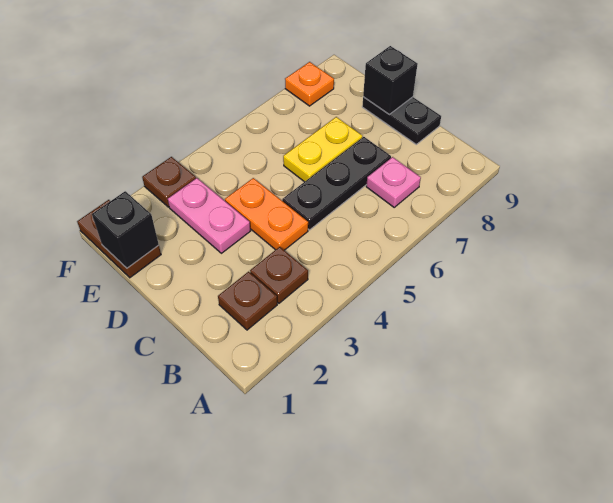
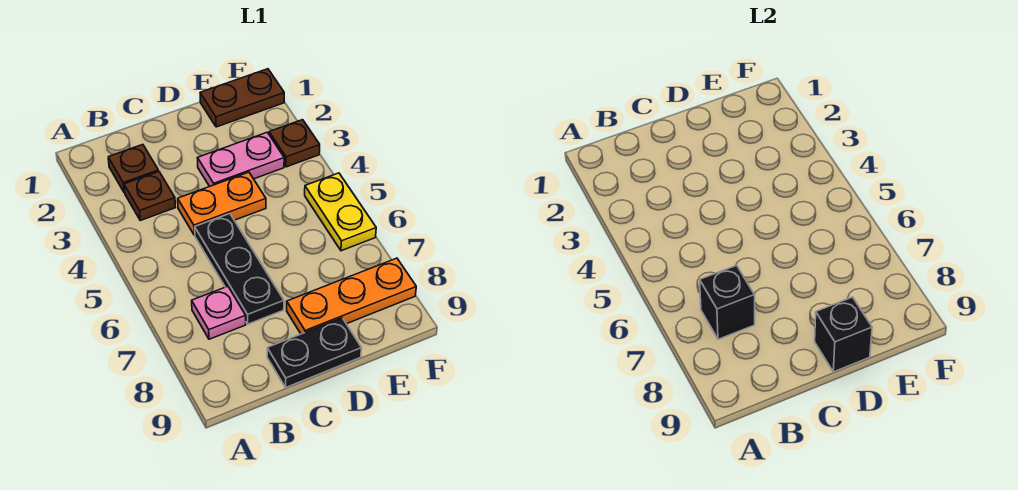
yellow plate D6:D7 level 1 -> yellow plate F5:F6 level 1
black brick E1 level 2 -> black brick B7 level 2
orange plate F8 level 1 -> orange plate D8:F8 level 1

